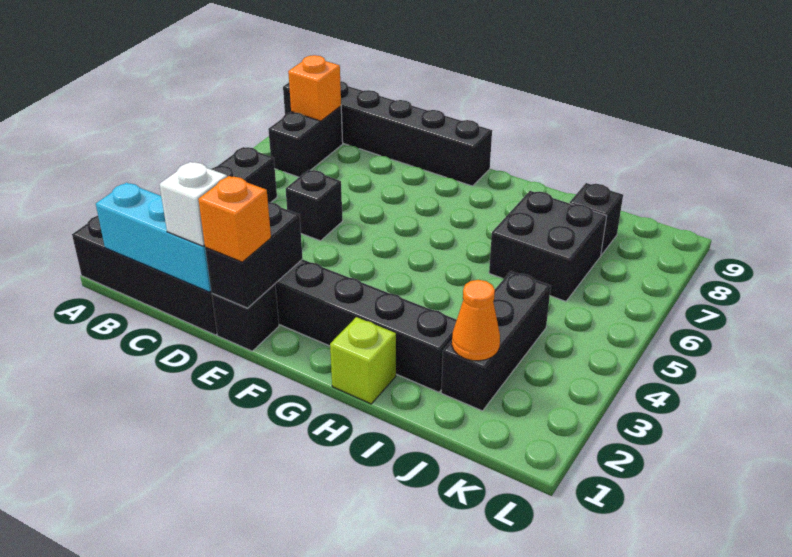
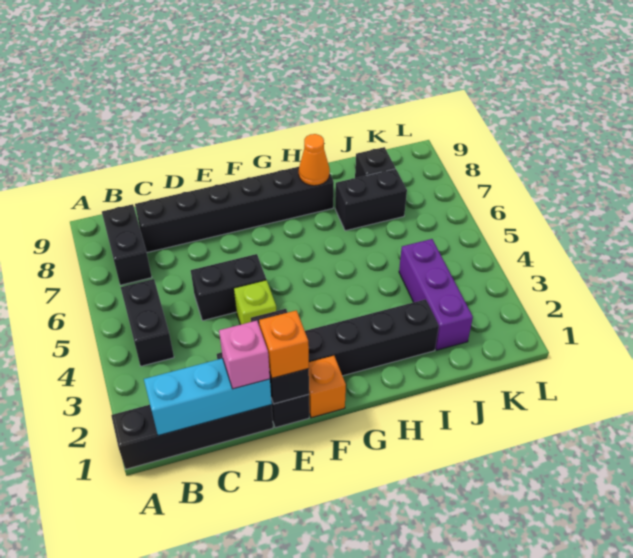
black brick A9:F9 level 1 -> black brick C8:H8 level 1
orange brick B8 level 2 -> orange brick F1 level 1
white brick D1 level 3 -> pink brick D1 level 3
black brick D5 level 1 -> black brick D5:E5 level 1
lime brick H1 level 1 -> lime brick E4 level 1
black brick I6:J7 level 1 -> black brick I7:J7 level 1
black brick J2:J4 level 1 -> purple brick J2:J4 level 1
orange cone J2 level 2 -> orange cone H8 level 2

